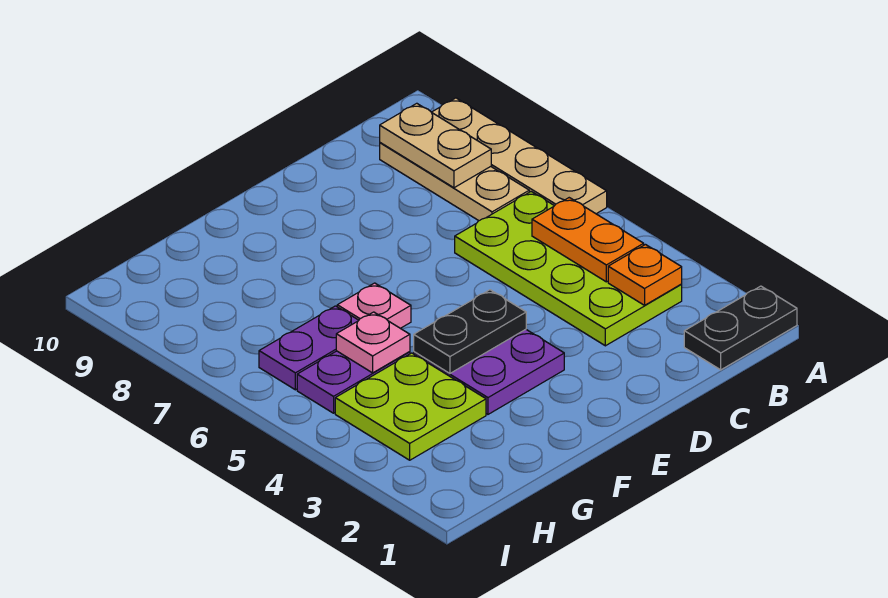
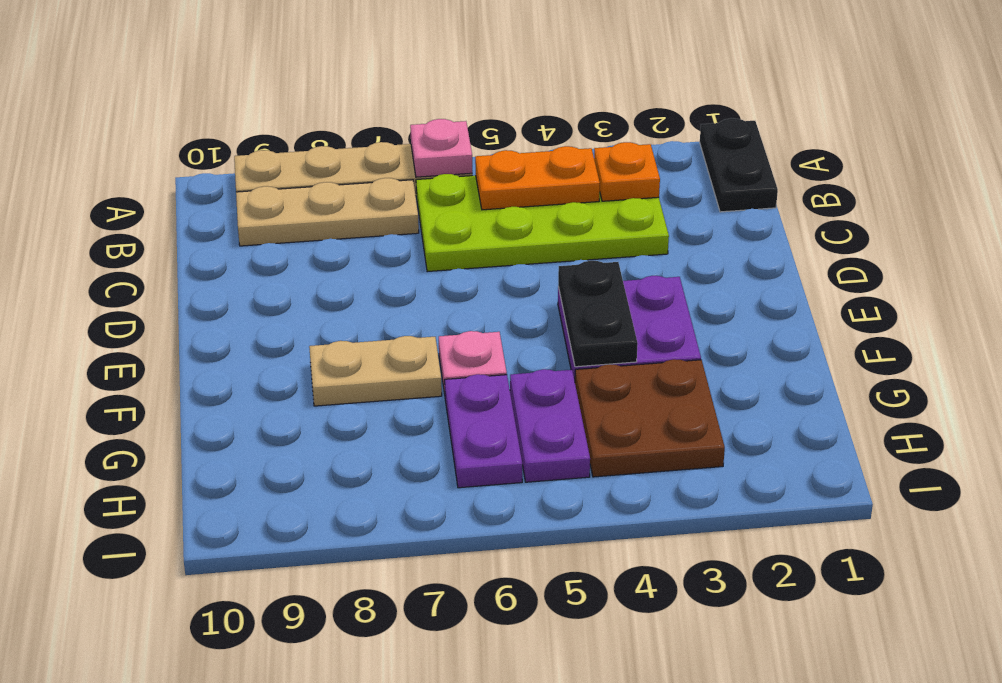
tan plate B8:B9 level 2 -> tan plate F7:F8 level 1
lime plate G3:H4 level 1 -> brown plate G3:H4 level 1
pink plate G5 level 2 -> pink plate A6 level 2

